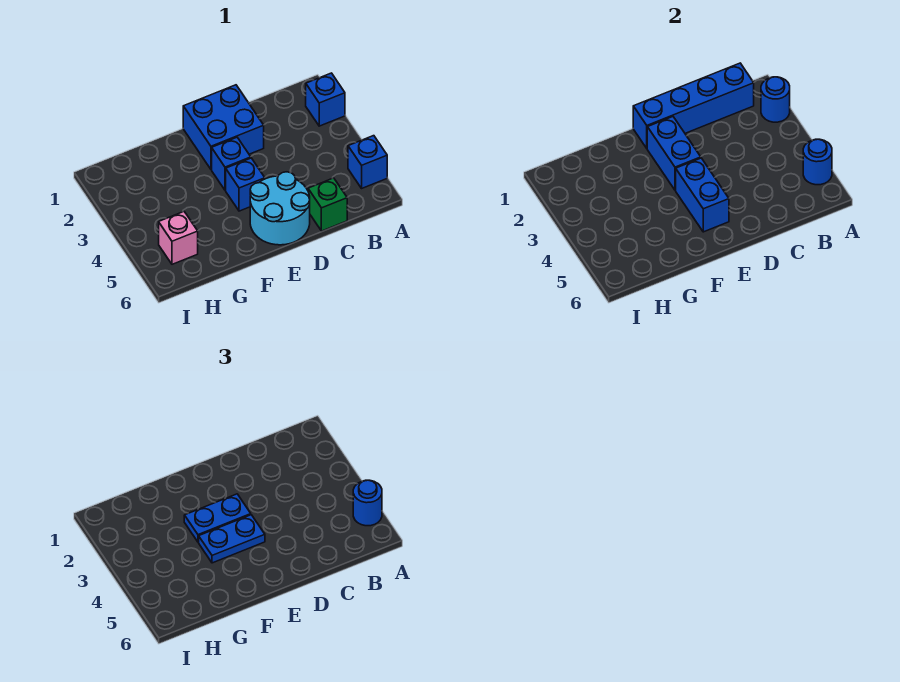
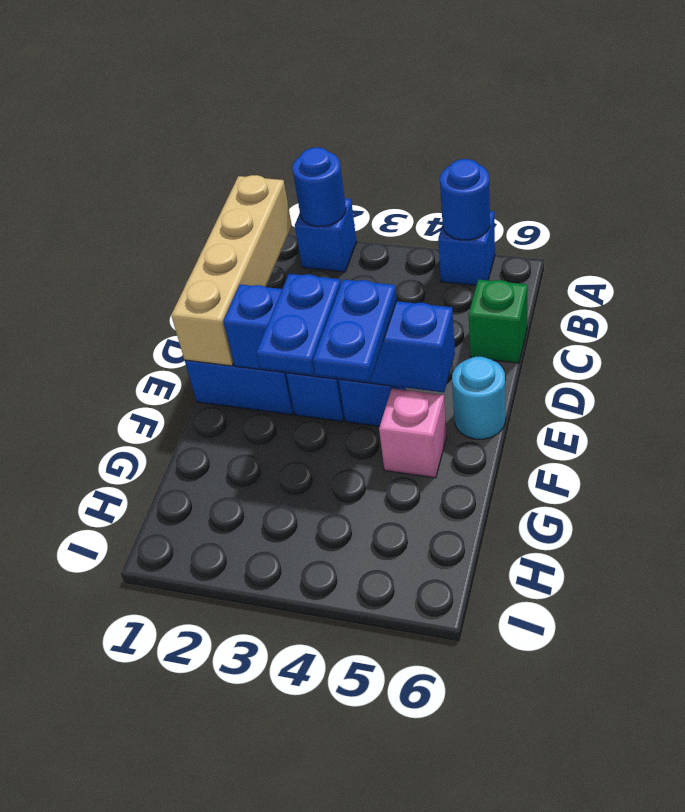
blue round brick A5 level 3 -> none
blue brick B1:E1 level 2 -> tan brick B1:E1 level 2
cyan round brick D5:E6 level 1 -> cyan round brick E6 level 1
pink brick H5 level 1 -> pink brick F5 level 1

